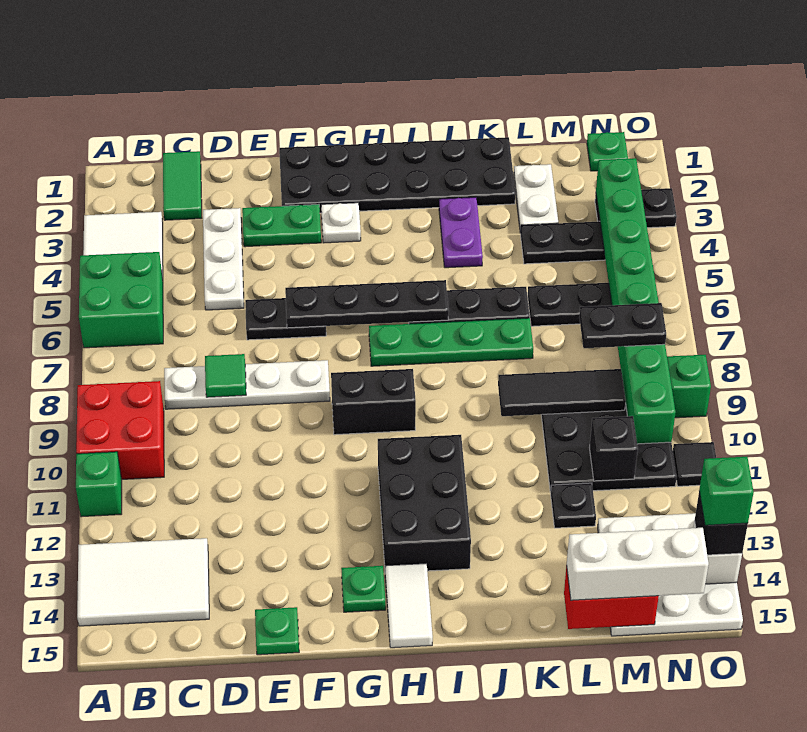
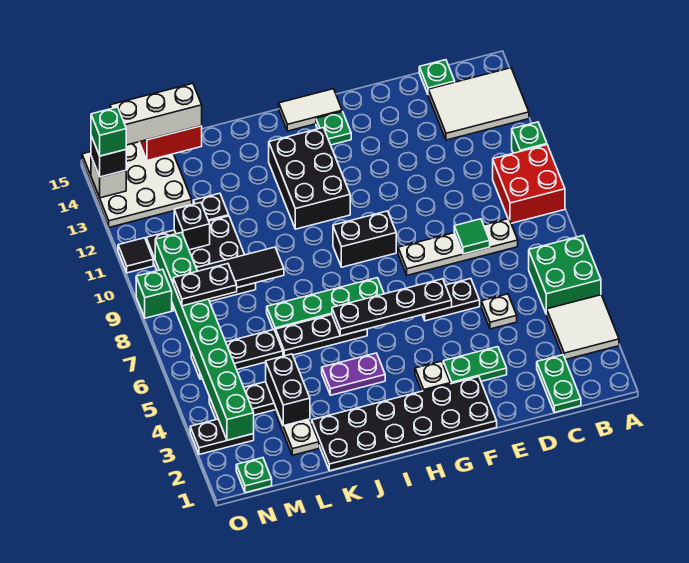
green tile C1:C2 level 1 -> green plate C1:C2 level 1
white plate D3:D5 level 1 -> white plate D5 level 1
green plate E15 level 1 -> green plate C15 level 1
white tile H14:H15 level 1 -> white tile G15:H15 level 1
purple plate J3:J4 level 1 -> purple plate I4:J4 level 1
none -> black brick L3:L4 level 2

